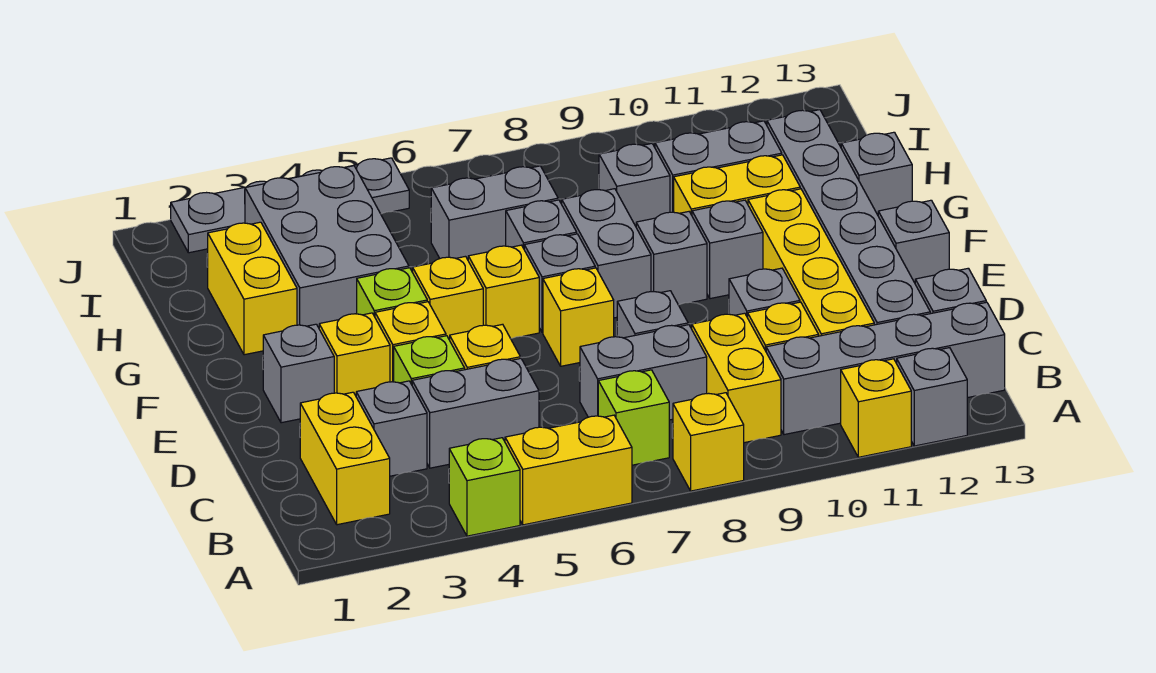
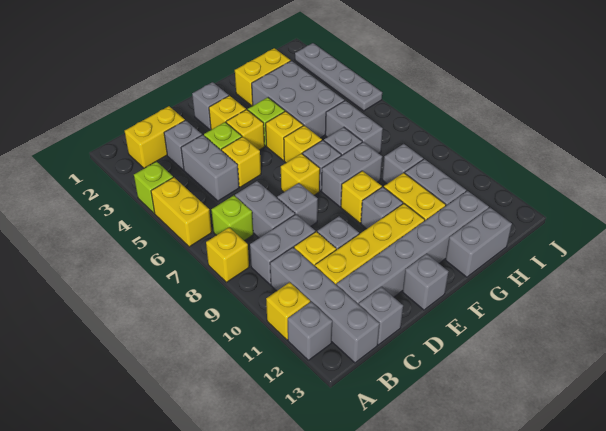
yellow brick B9:C9 level 1 -> grey brick B9:C9 level 1
grey brick F9 level 1 -> yellow brick F9 level 1
grey brick G3:I4 level 1 -> grey brick G3:H5 level 1
grey brick G13 level 1 -> grey brick G13:H13 level 1

